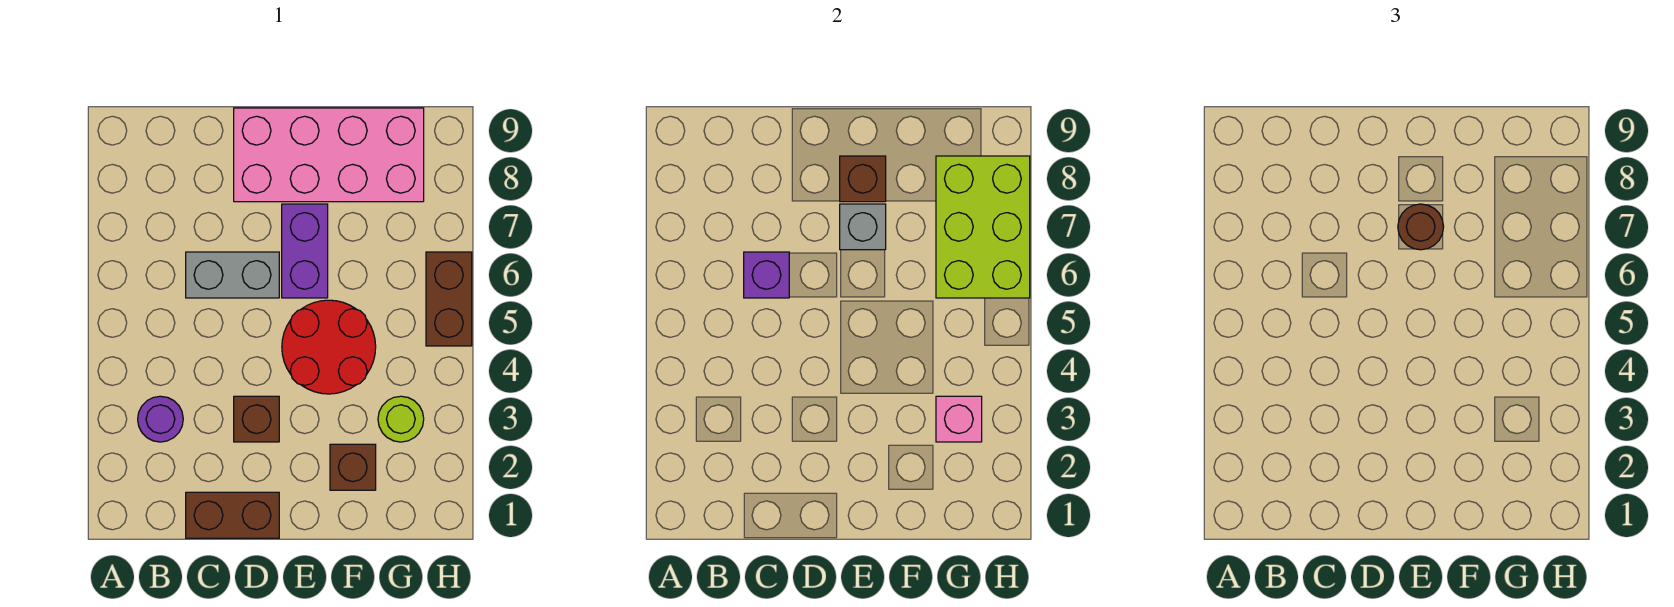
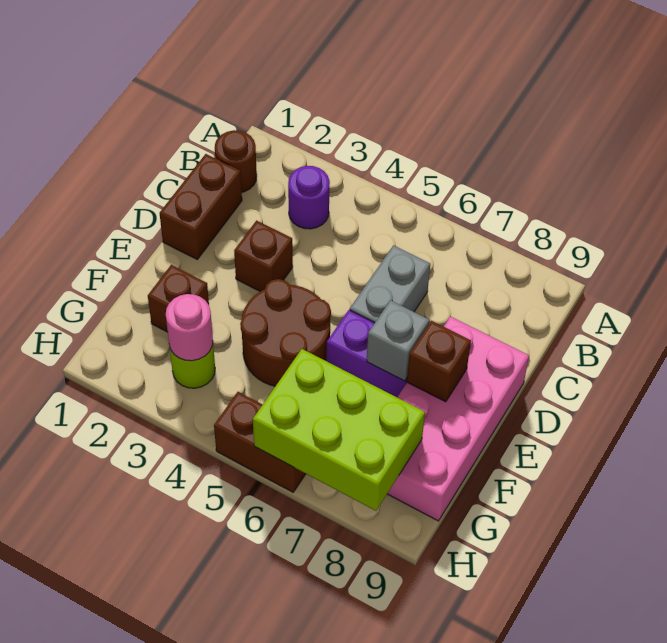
purple brick C6 level 2 -> none
red round brick E4:F5 level 1 -> brown round brick E4:F5 level 1
brown round brick E7 level 3 -> brown round brick B1 level 1
pink brick G3 level 2 -> pink round brick G3 level 2

